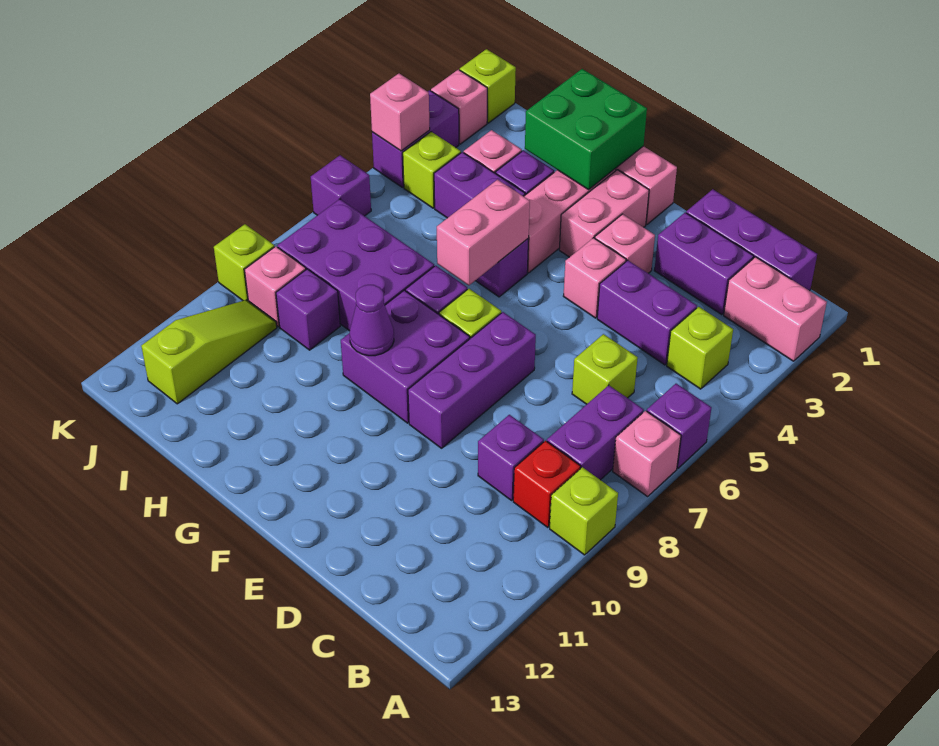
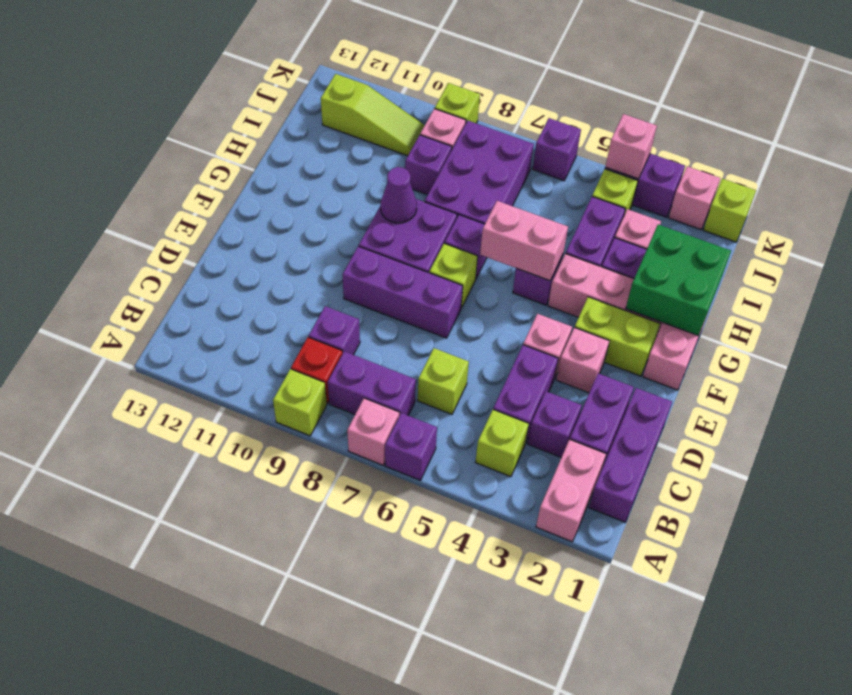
none -> purple brick C3 level 1
pink brick F2:F3 level 1 -> lime brick F2:F3 level 1

